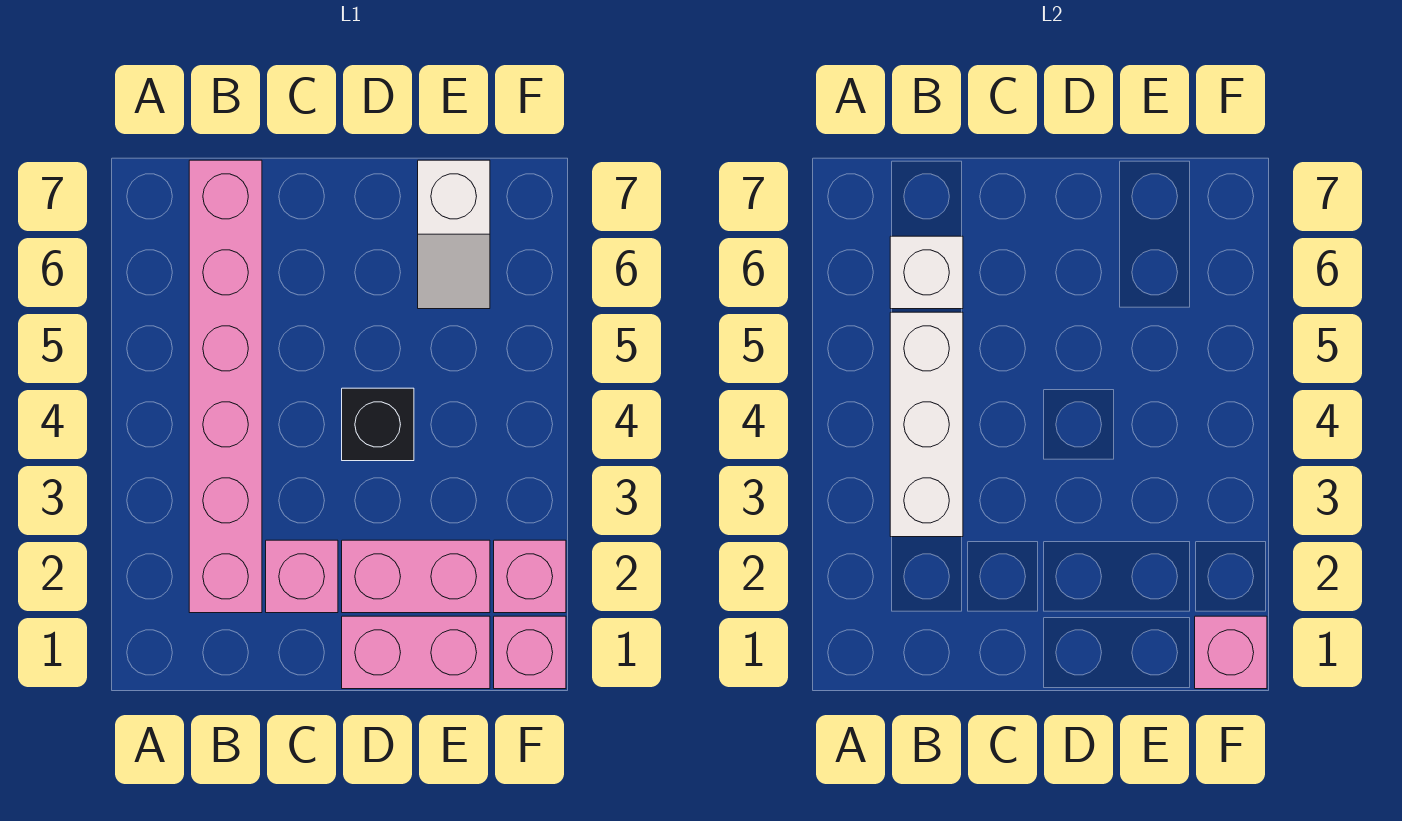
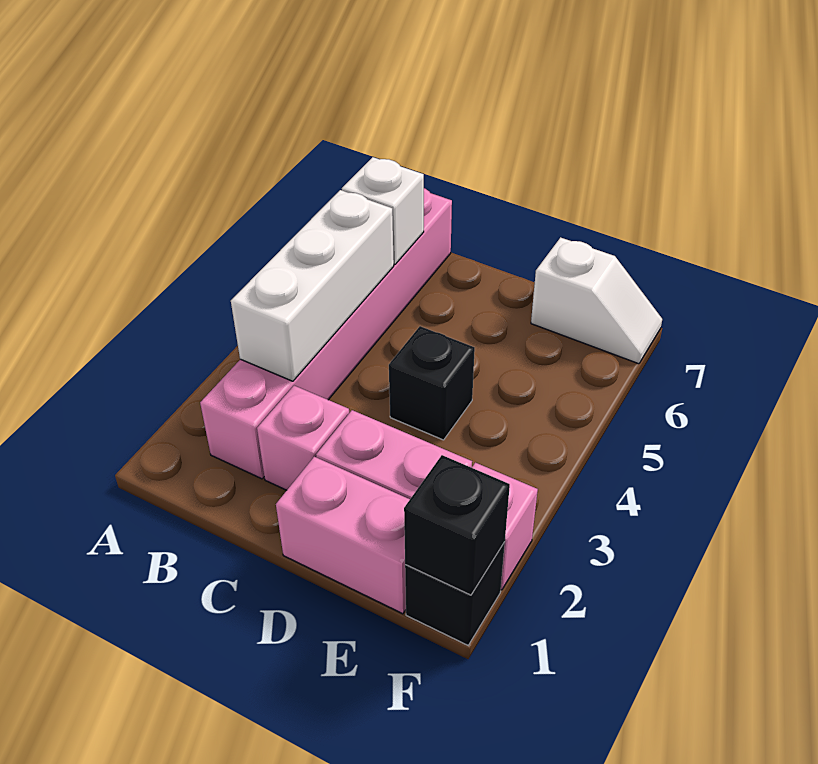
white slope E6:E7 level 1 top 7 -> white slope E7:F7 level 1 top E
pink brick F1 level 1 -> black brick F1 level 1
pink brick F1 level 2 -> black brick F1 level 2

